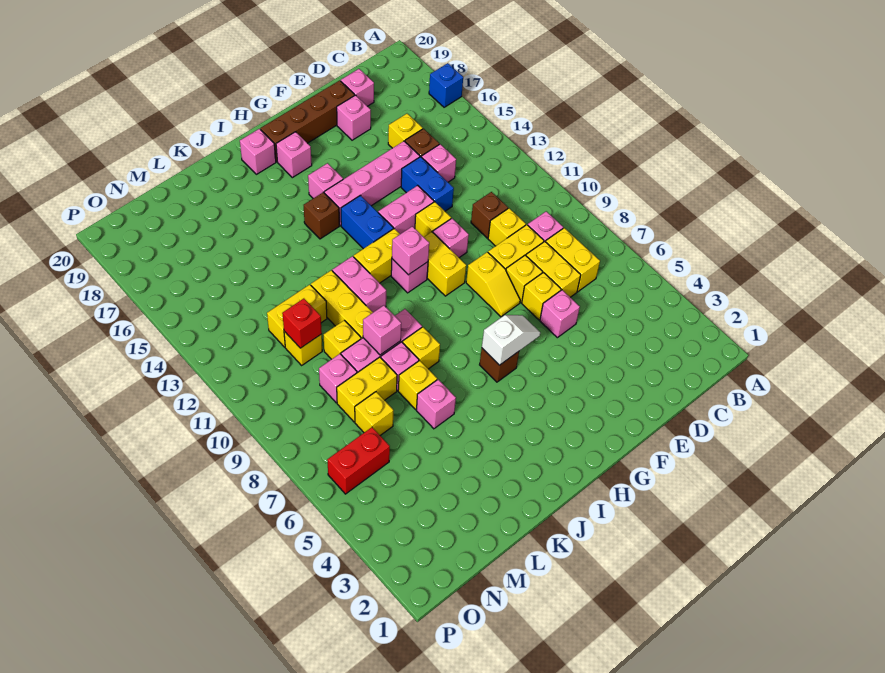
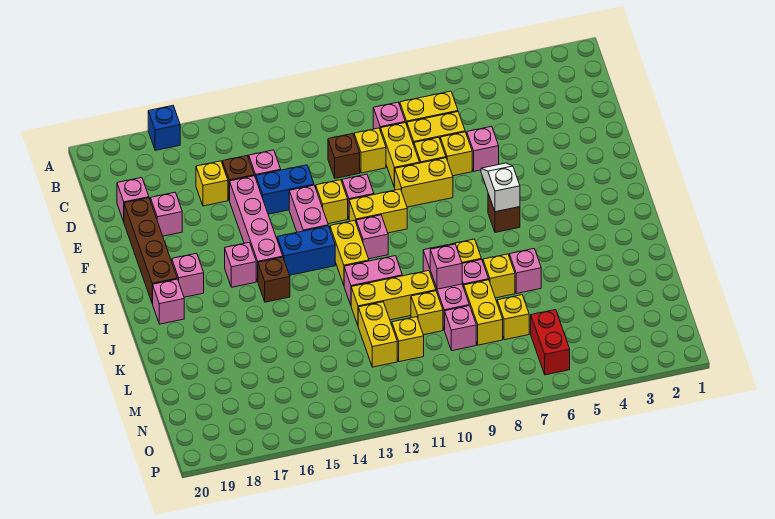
yellow slope F8:F9 level 1 top 9 -> yellow brick F8:F9 level 1
pink brick H11 level 2 -> none
red brick M11 level 2 -> none

